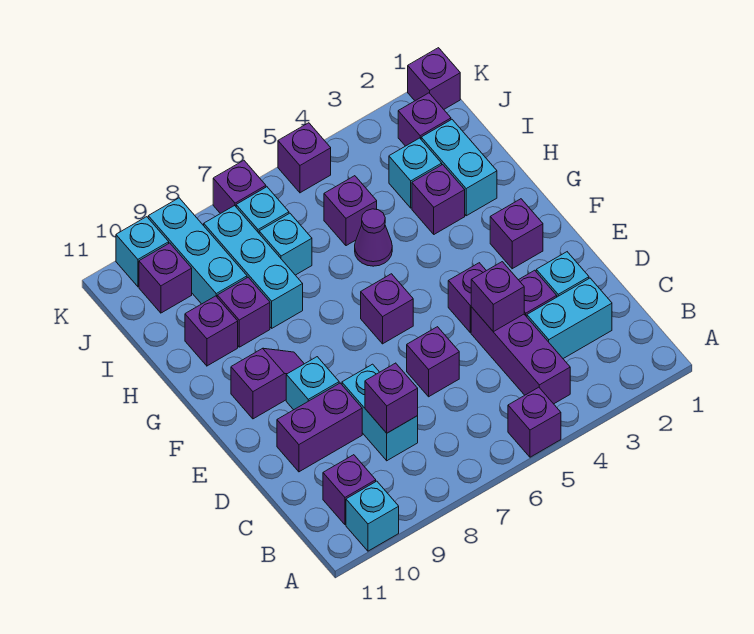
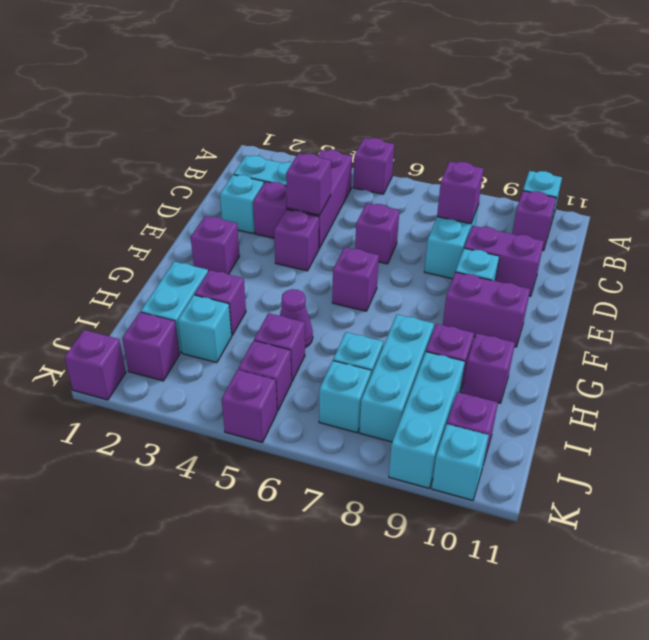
purple slope F9:F10 level 1 top 10 -> purple brick F9:F10 level 1
purple brick K7 level 1 -> purple brick J5 level 1

